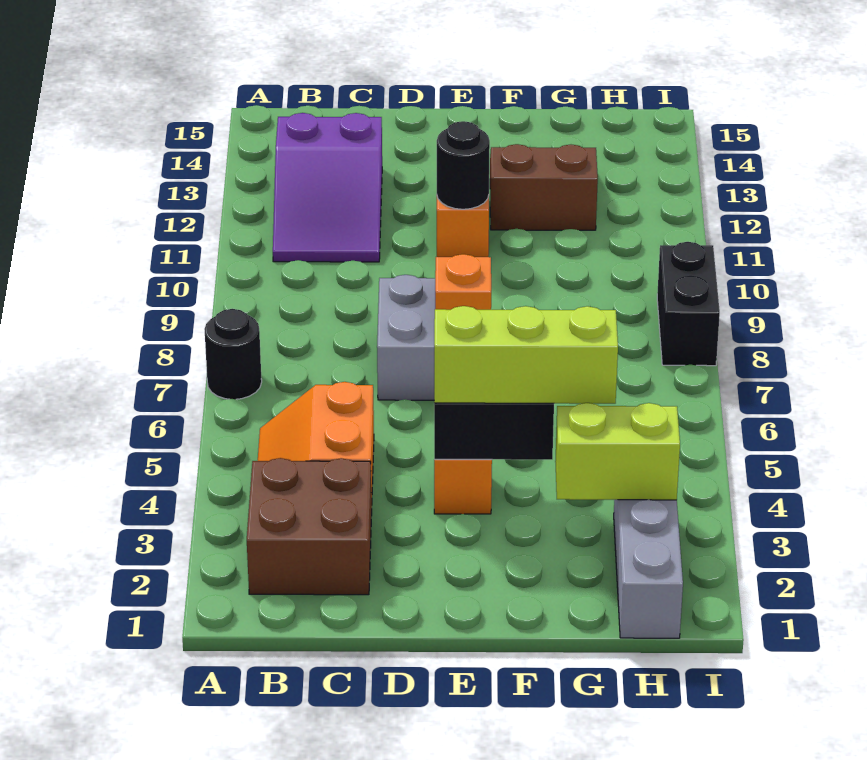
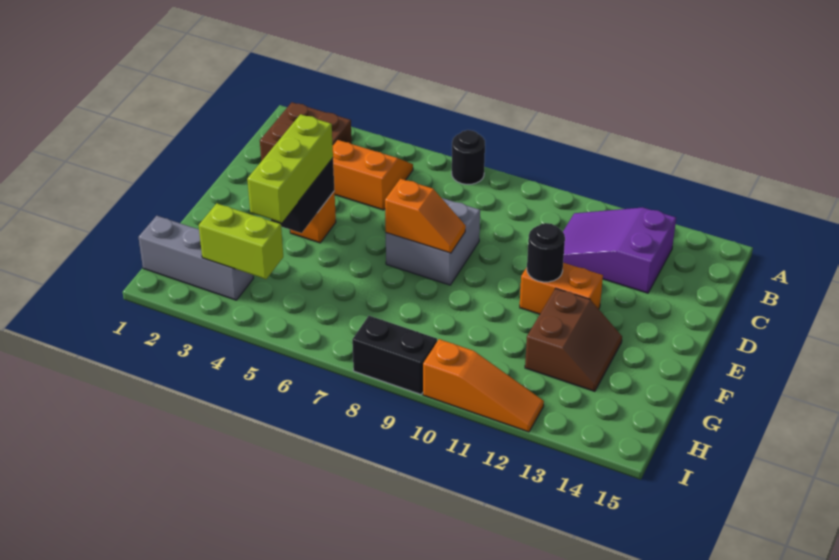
lime brick G3:H3 level 2 -> lime brick H3:H4 level 2
none -> orange slope I10:I12 level 1 top 10

